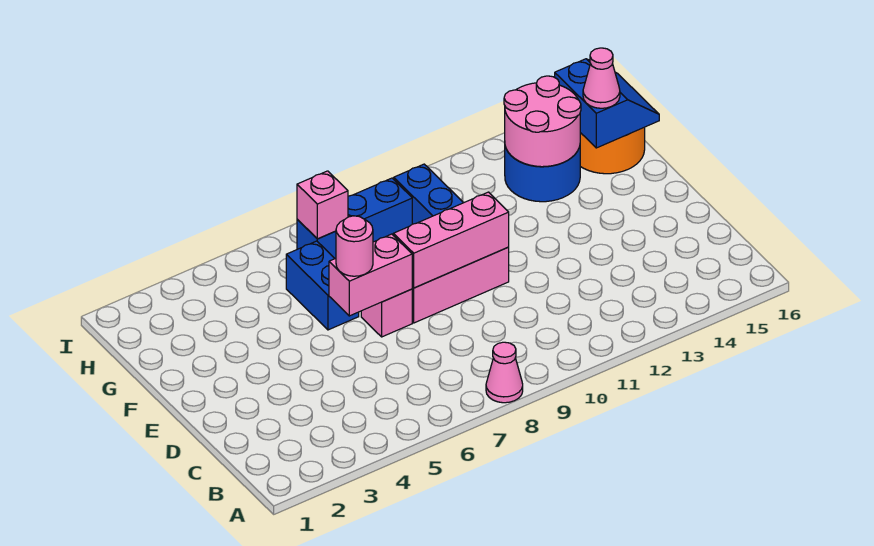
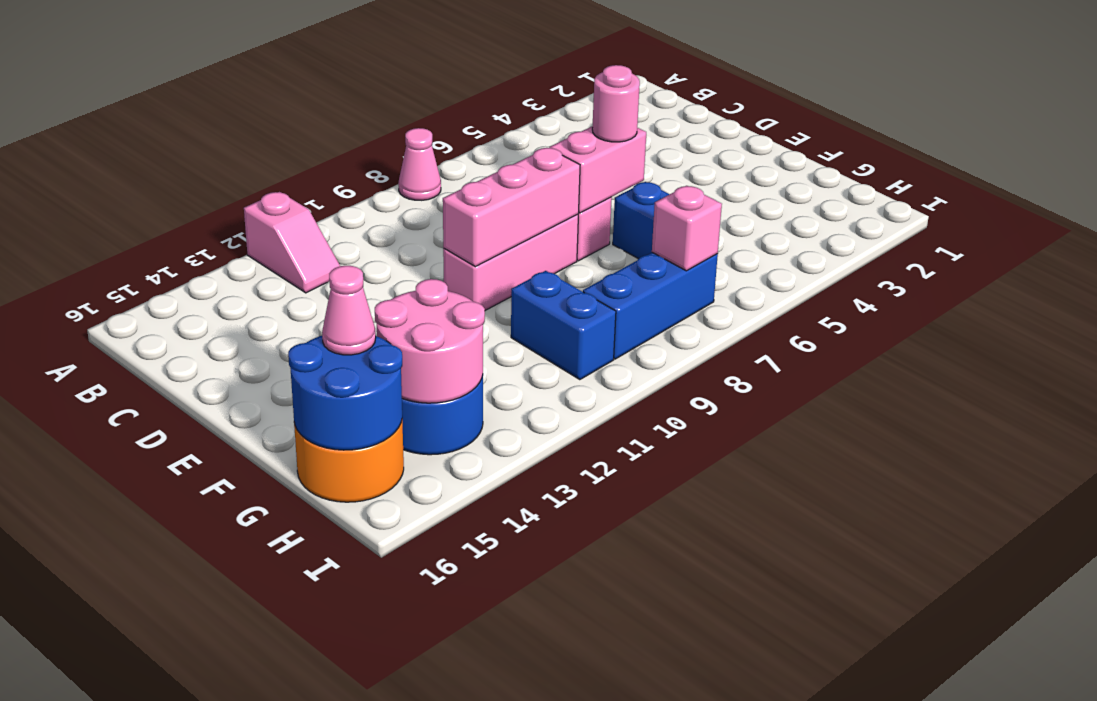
none -> pink slope A12:B12 level 1 top A
blue slope G15:H16 level 2 top 15 -> blue round brick G15:H16 level 2

